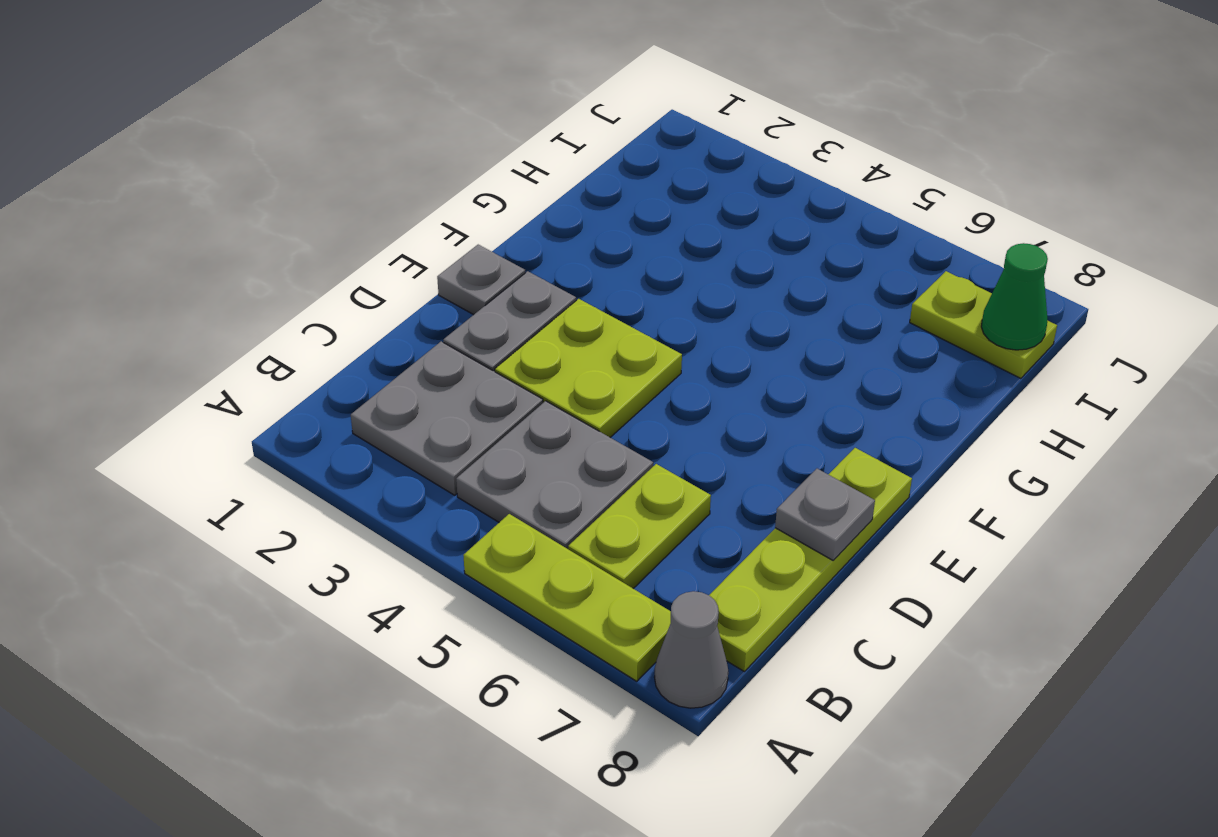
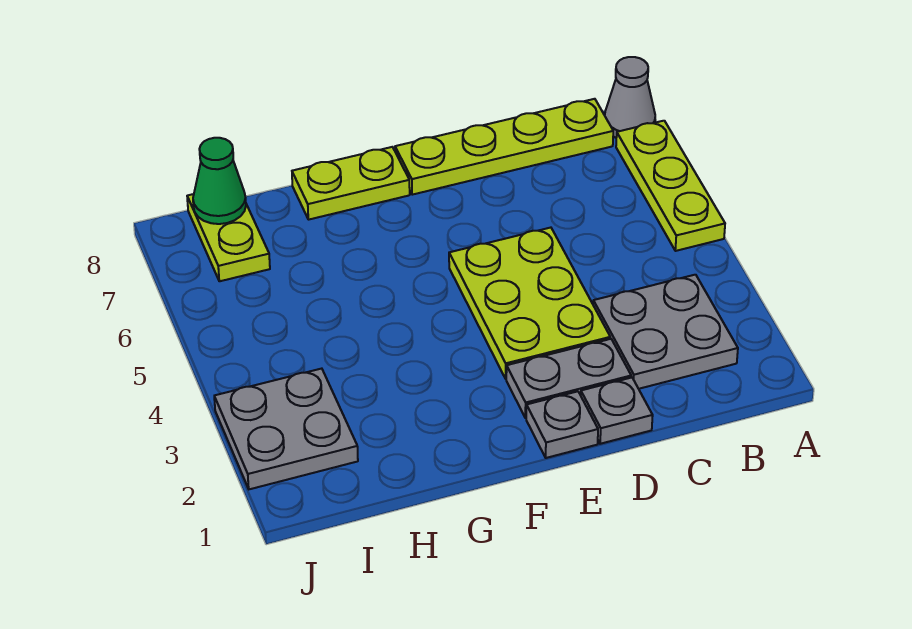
grey plate B4:C5 level 1 -> grey plate I2:J3 level 1
lime plate B6:C6 level 1 -> lime plate F8:G8 level 1
lime plate D3:E4 level 1 -> lime plate D3:E5 level 1
grey plate D8 level 2 -> grey plate D1 level 1

